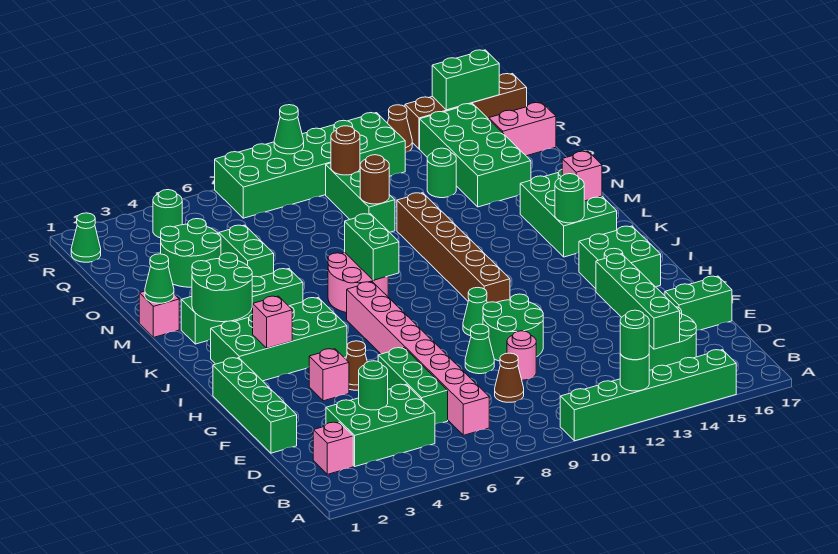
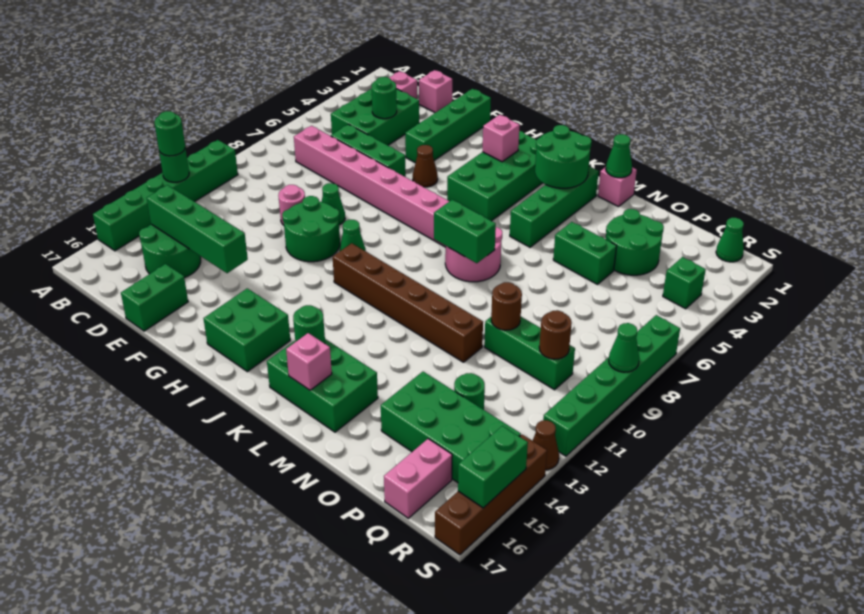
brown cone D9 level 1 -> none
green brick E1:H1 level 1 -> green brick F1:F4 level 1
pink brick G4 level 1 -> pink brick D1 level 1
green round brick R4 level 1 -> green brick R4 level 1
green brick R7:S12 level 1 -> green brick S7:S12 level 1

